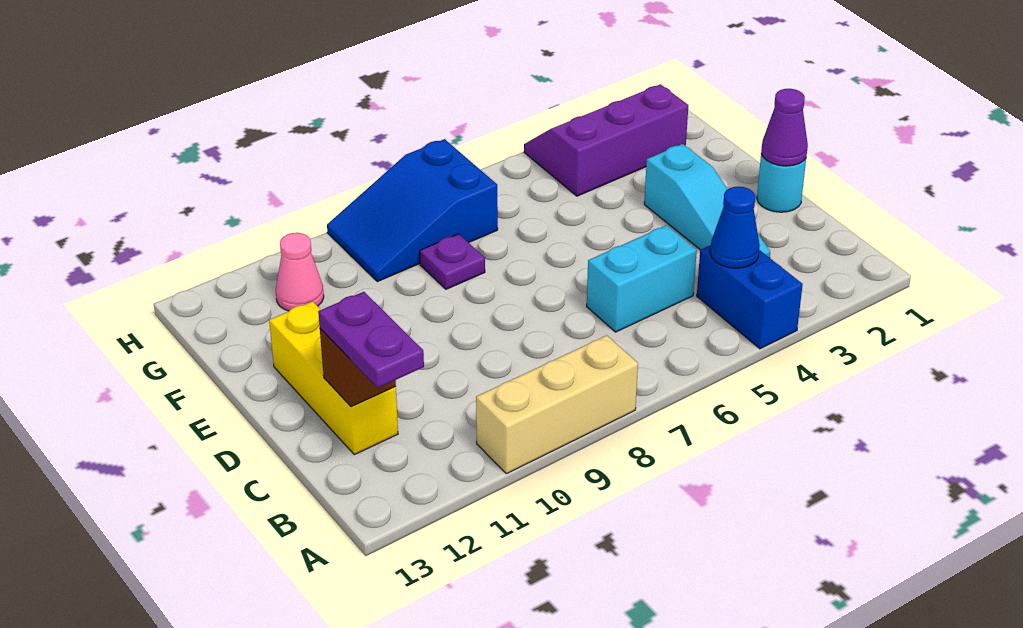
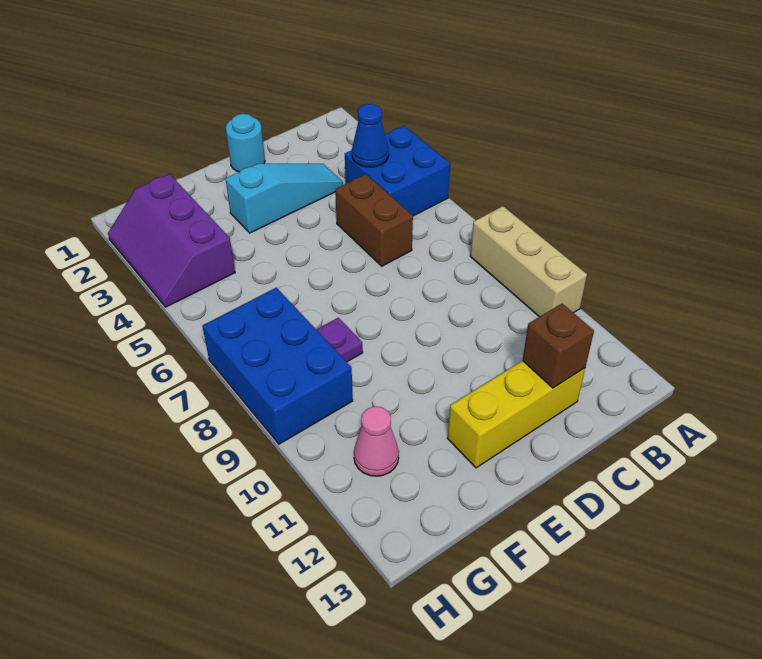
blue brick A4:B4 level 1 -> blue brick A4:B5 level 1
purple plate B12:C12 level 3 -> none
cyan brick C5:C6 level 1 -> brown brick C5:C6 level 1
purple cone D1 level 2 -> none
blue slope G7:H9 level 1 top 7 -> blue brick G7:H9 level 1

